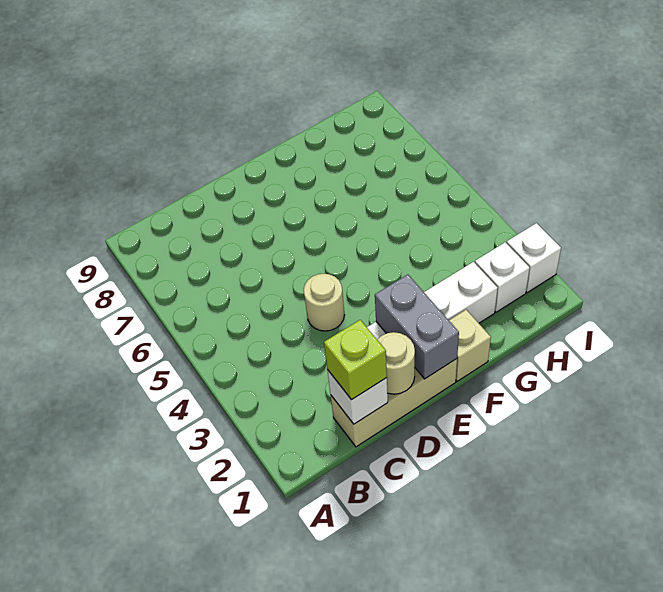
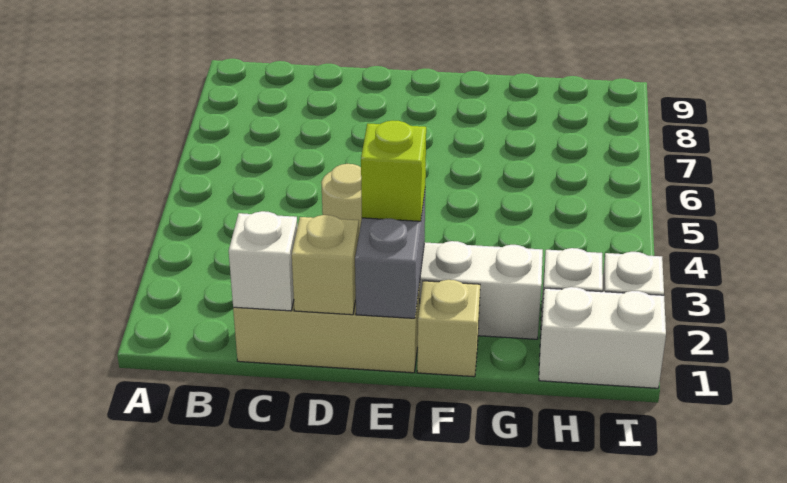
lime brick C1 level 3 -> lime brick E2 level 3
tan round brick D1 level 2 -> tan brick D1 level 2
none -> white brick H1:I1 level 1

